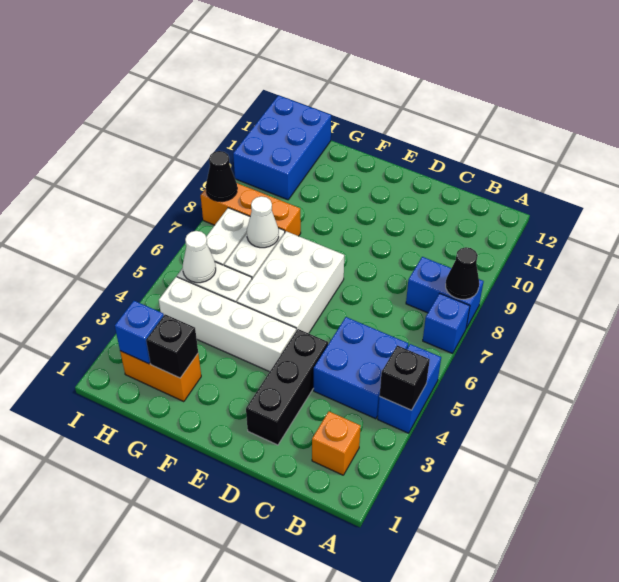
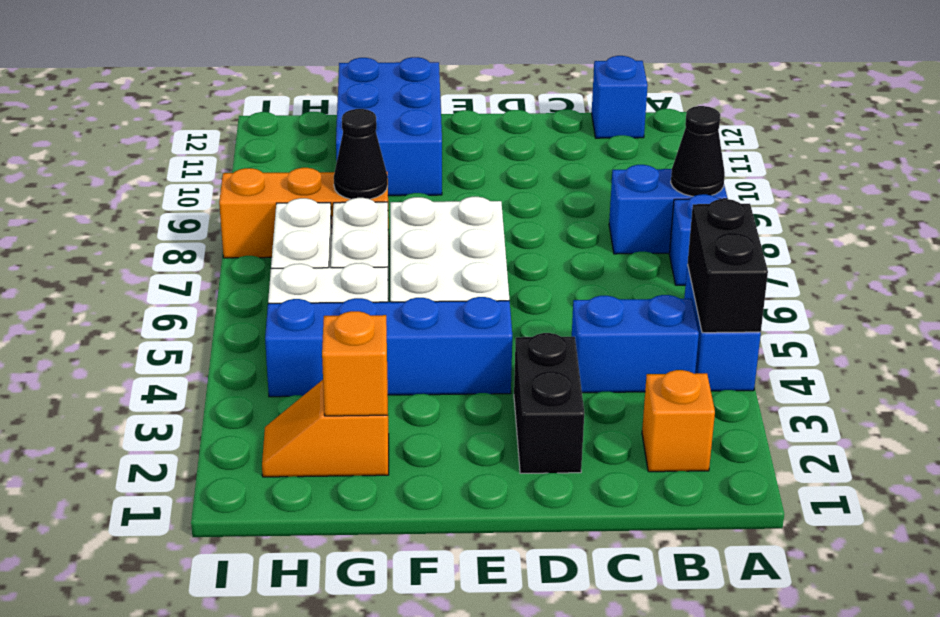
black brick A4 level 2 -> black brick A4:A5 level 2
blue brick B4:C5 level 1 -> blue brick B4:C4 level 1
black brick D2:D4 level 1 -> black brick D2:D3 level 1
white brick E4:H4 level 1 -> blue brick E4:H4 level 1
orange brick G2:H2 level 1 -> orange slope G2:H2 level 1 top G
black brick G2 level 2 -> orange brick G2 level 2
white cone G7 level 2 -> none
blue brick H2 level 2 -> blue brick B12 level 1
white cone H5 level 2 -> none
blue brick H10:I12 level 1 -> blue brick F10:G12 level 1
black cone I8 level 2 -> black cone G8 level 2

